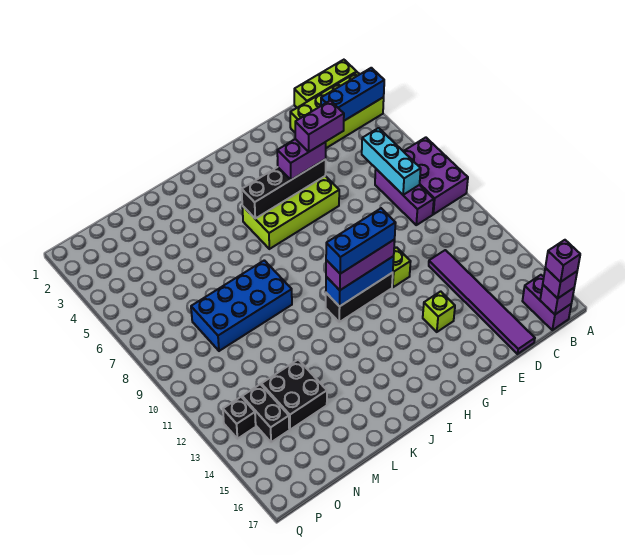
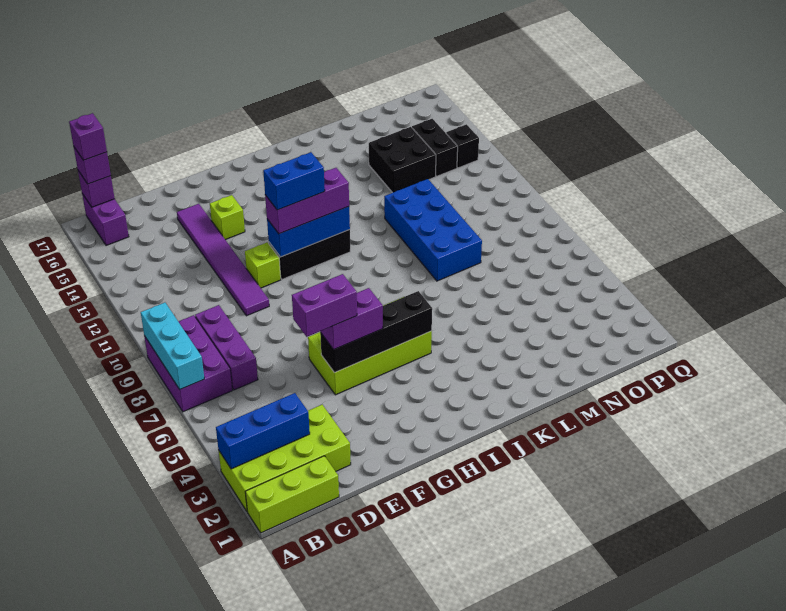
cyan brick C6:C8 level 2 -> cyan brick A7:A9 level 2
purple tile D12:D17 level 1 -> purple tile E10:E15 level 1
blue brick G11:I11 level 4 -> blue brick G11:H11 level 4
blue brick K8:N9 level 1 -> blue brick L8:M11 level 1

